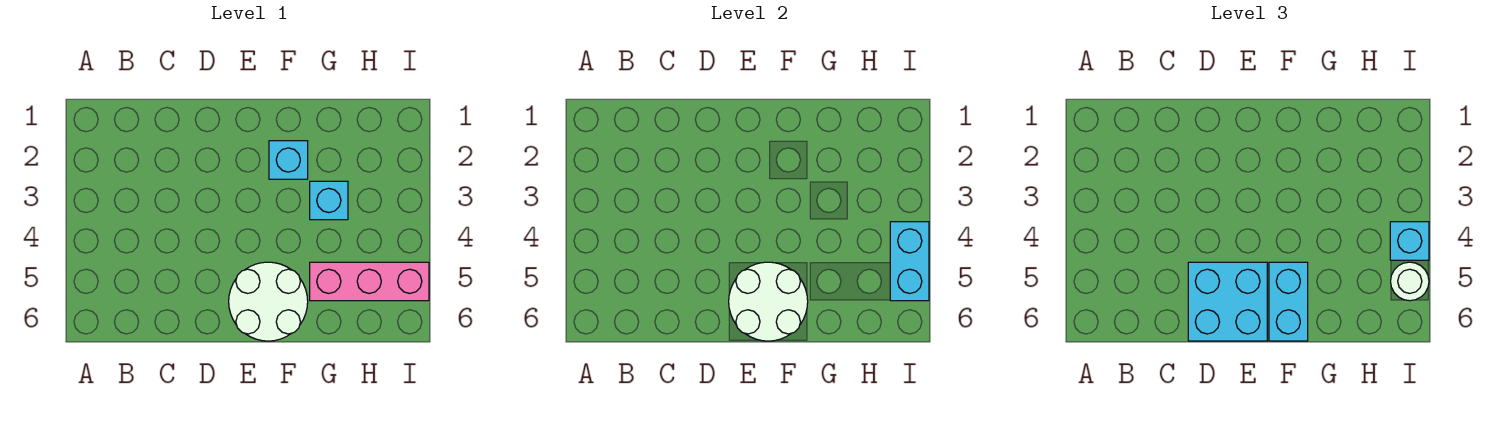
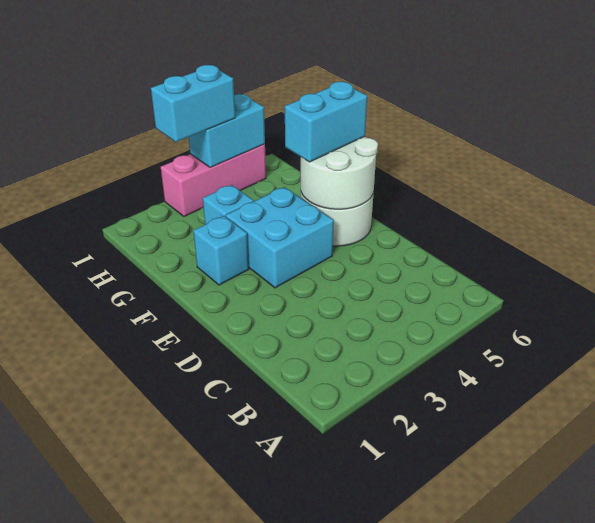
cyan brick D5:E6 level 3 -> cyan brick E3:F4 level 1
pink brick G5:I5 level 1 -> pink brick I3:I5 level 1
cyan brick I4 level 3 -> cyan brick I3:I4 level 3
white round brick I5 level 3 -> none

